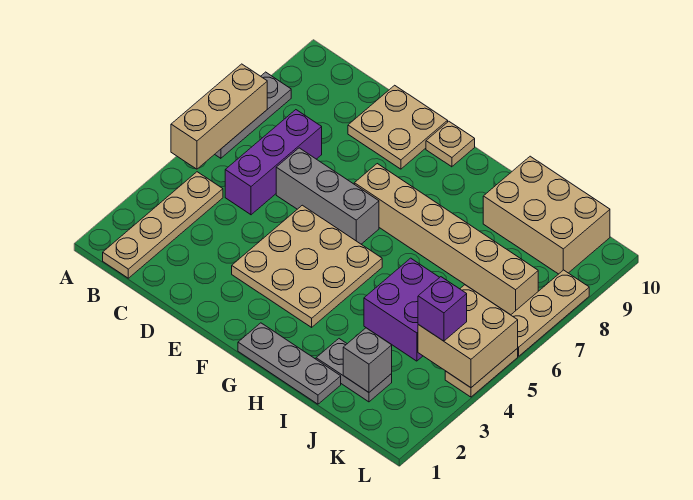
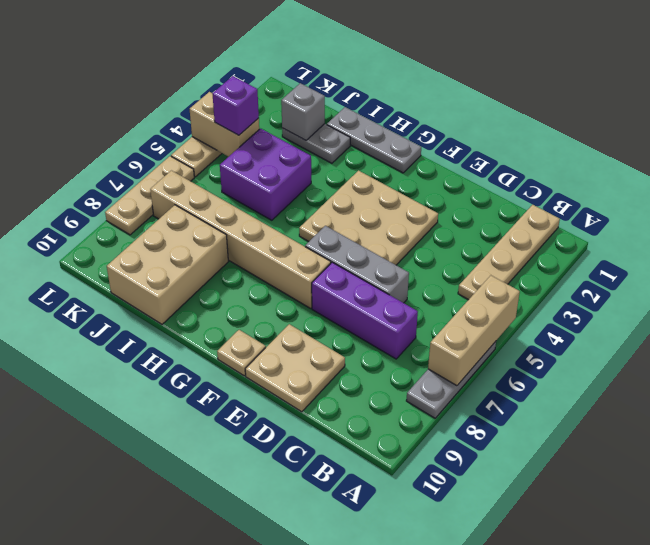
purple brick C5:C7 level 1 -> purple brick C7:E7 level 1
tan brick I9:K10 level 1 -> tan brick I8:J10 level 1
tan brick K4:L5 level 2 -> tan brick K4:L4 level 2

